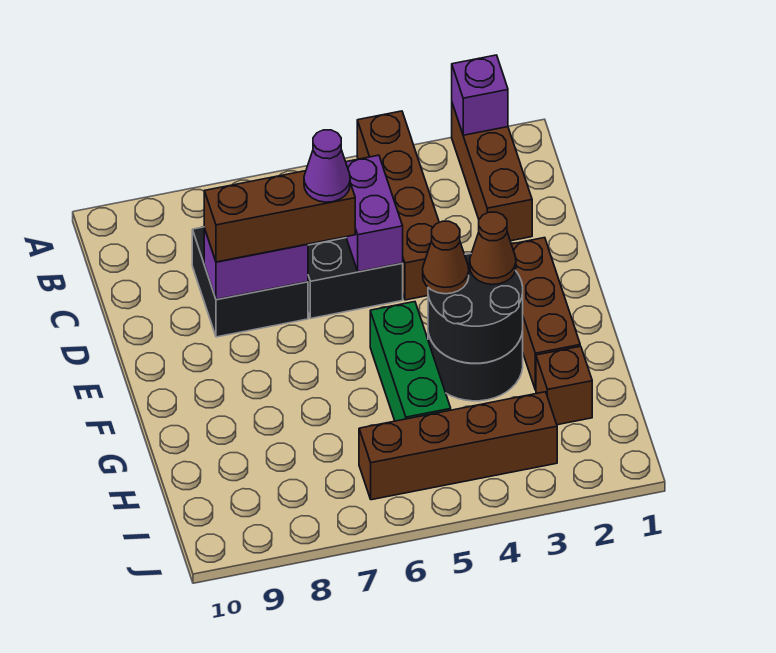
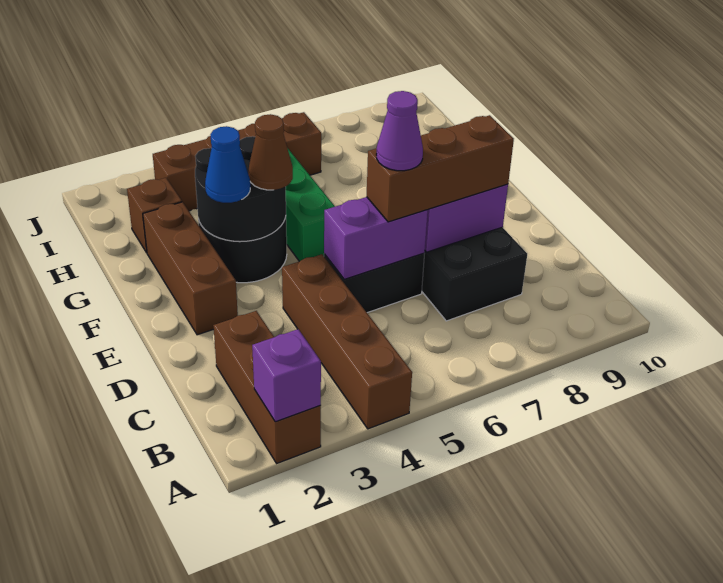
purple brick C5:D5 level 2 -> purple brick D5:D6 level 2
brown cone F3 level 3 -> blue cone F3 level 3

